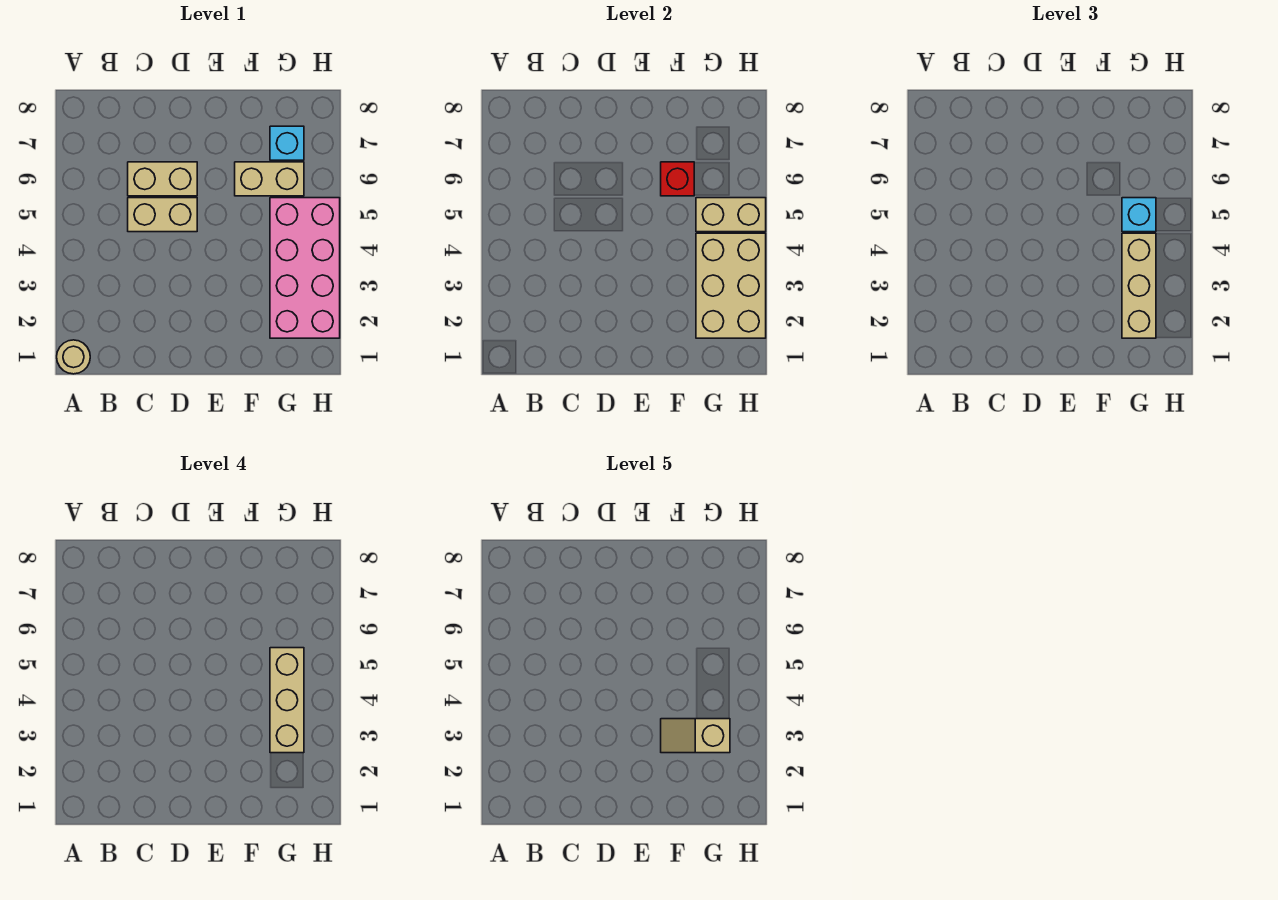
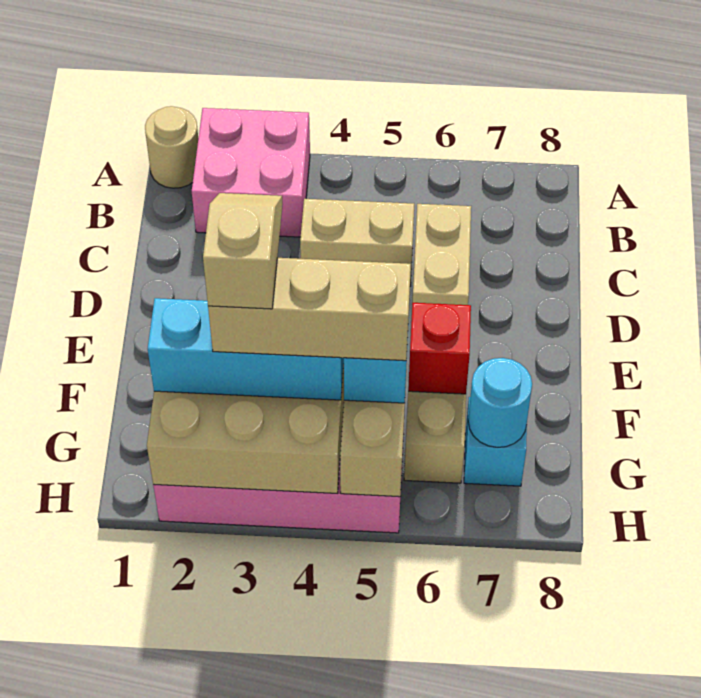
none -> pink brick A2:B3 level 1
tan brick C5:D5 level 1 -> tan brick C4:C5 level 1
tan brick G2:G4 level 3 -> cyan brick G2:G4 level 3
none -> cyan round brick G7 level 2

